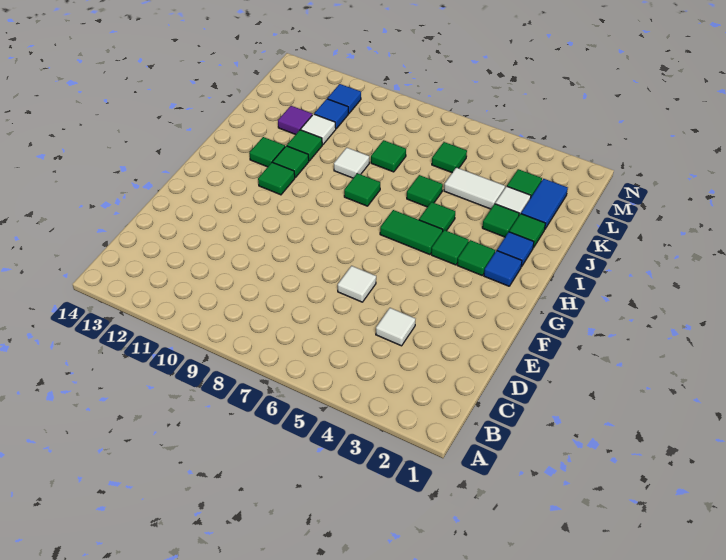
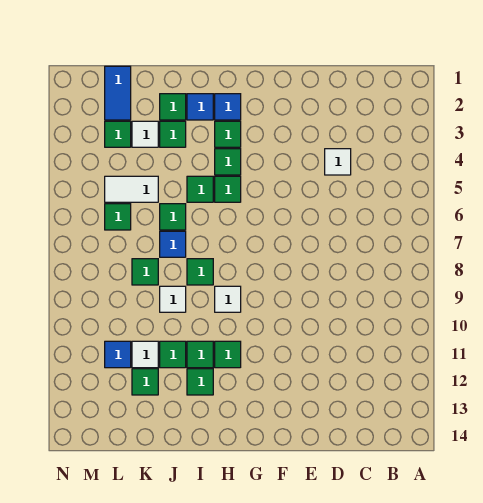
white tile E6 level 1 -> white tile H9 level 1
green tile H5:H6 level 1 -> green tile H5 level 1
blue tile K2:L2 level 1 -> blue tile L1:L2 level 1
white tile K4:K5 level 1 -> white tile K5:L5 level 1
purple tile K12 level 1 -> green tile K12 level 1
blue tile M11 level 1 -> blue tile J7 level 1

